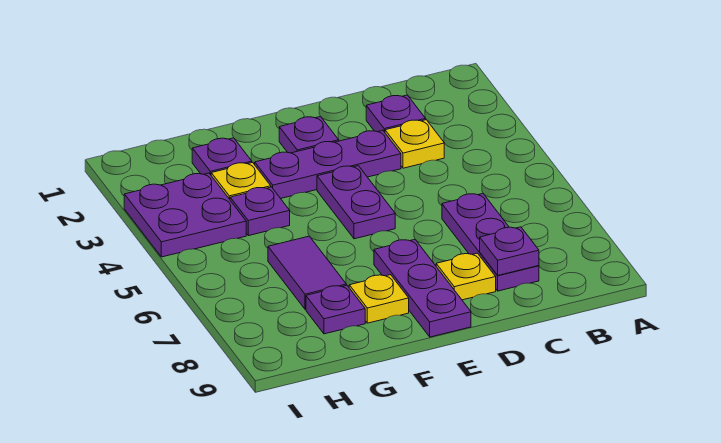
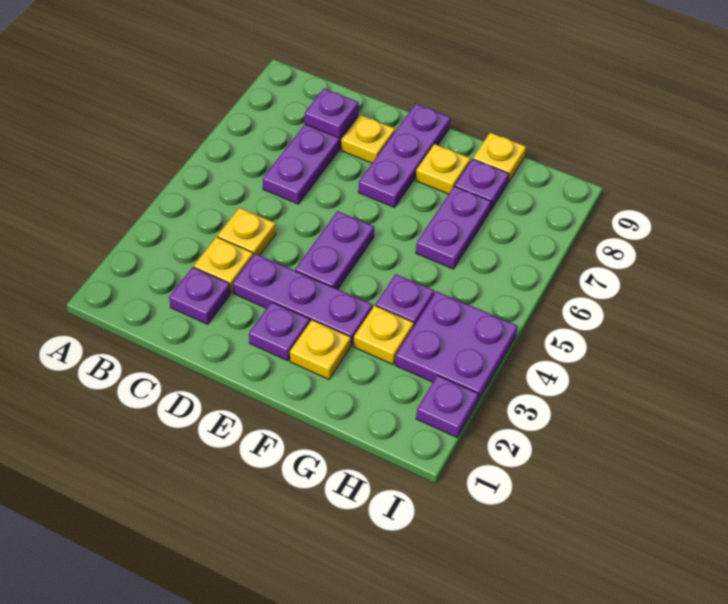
none -> yellow plate C4 level 1
none -> yellow plate F2 level 1
purple plate G2 level 1 -> purple plate I2 level 1
purple tile G6:G7 level 1 -> purple plate G6:G7 level 1
none -> yellow plate G9 level 1

